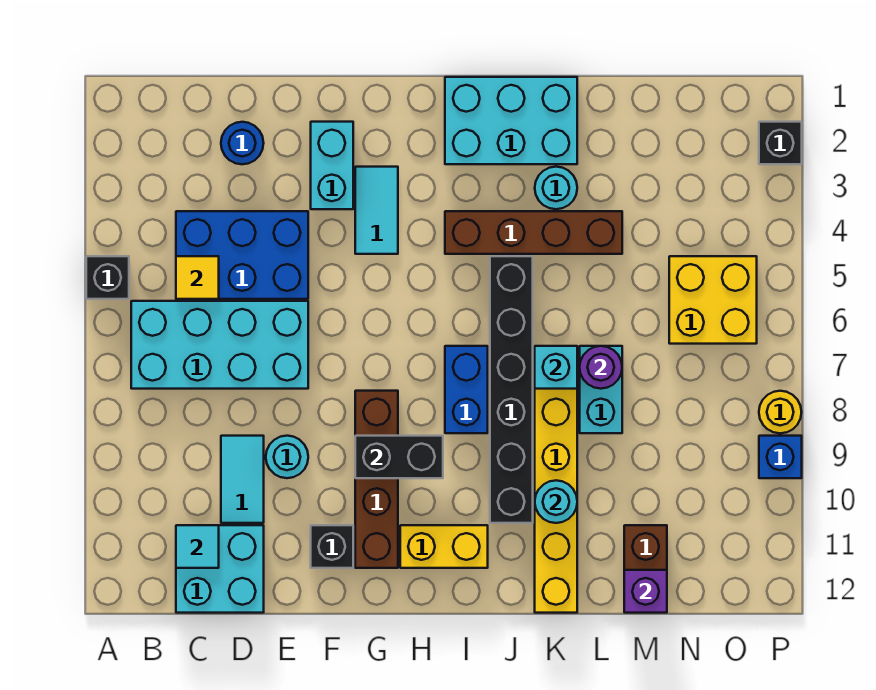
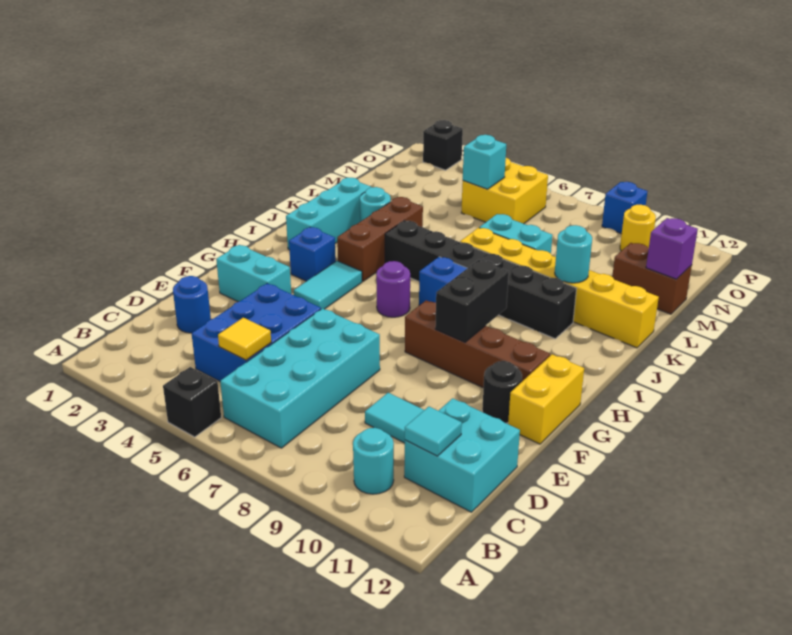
cyan round brick E9 level 1 -> cyan round brick B10 level 1
black brick F11 level 1 -> black round brick F11 level 1
cyan tile G3:G4 level 1 -> cyan tile G4:H4 level 1
none -> blue brick H3 level 1
yellow brick H11:I11 level 1 -> yellow brick F12:G12 level 1
cyan brick I1:K2 level 1 -> cyan brick I2:K2 level 1
brown brick I4:L4 level 1 -> brown brick I4:K4 level 1
cyan brick K7 level 2 -> cyan brick N5 level 2
purple round brick L7 level 2 -> purple round brick H6 level 1
yellow round brick P8 level 1 -> yellow round brick O10 level 1

